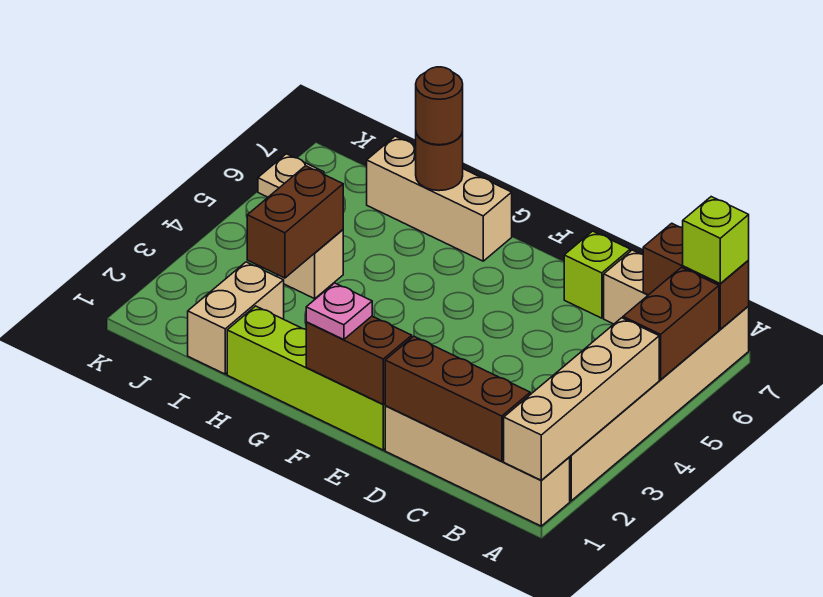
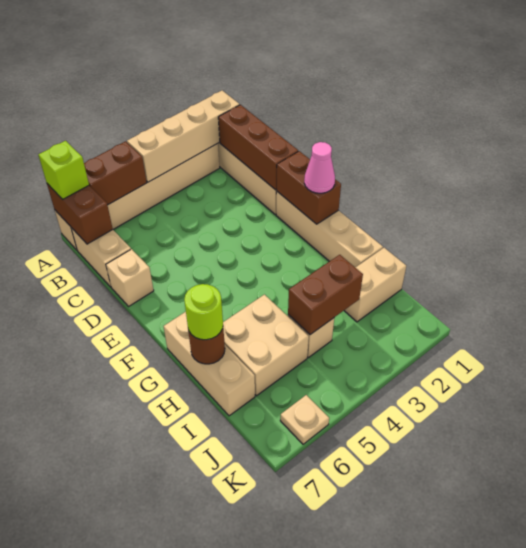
lime brick D7 level 1 -> tan brick D7 level 1
lime brick E1:H1 level 1 -> tan brick E1:H1 level 1
pink plate F1 level 3 -> pink cone F1 level 3
none -> tan brick H5:I6 level 1
brown round brick H7 level 3 -> lime round brick H7 level 3

